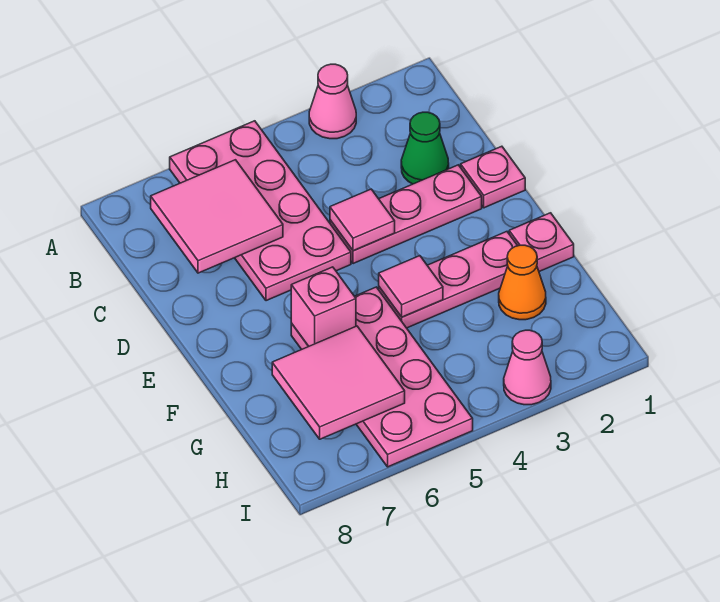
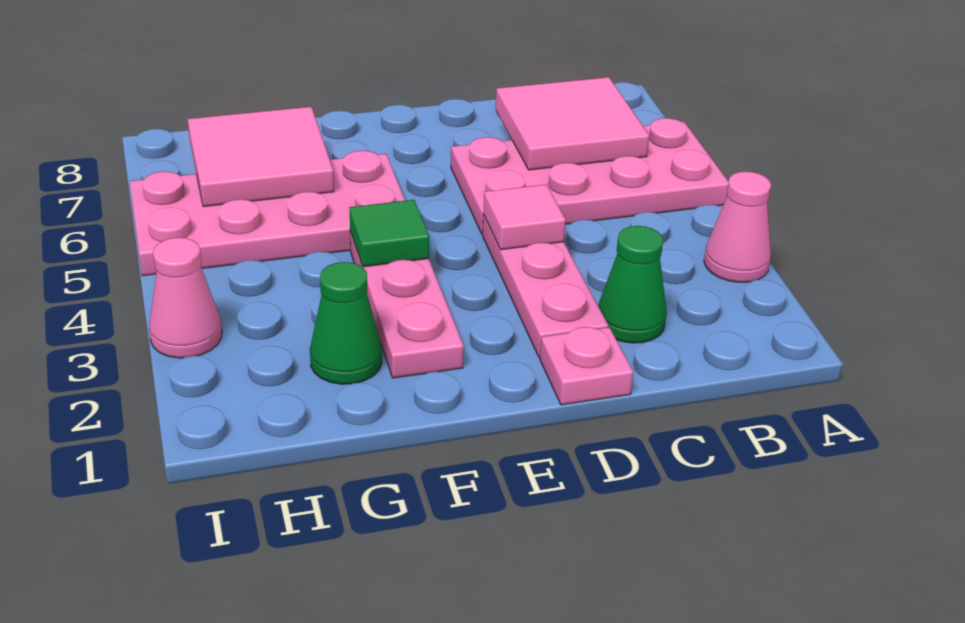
pink plate F1 level 1 -> none
pink tile F4 level 2 -> green tile F4 level 2
pink brick F6 level 2 -> none
orange cone G2 level 1 -> green cone G2 level 1

